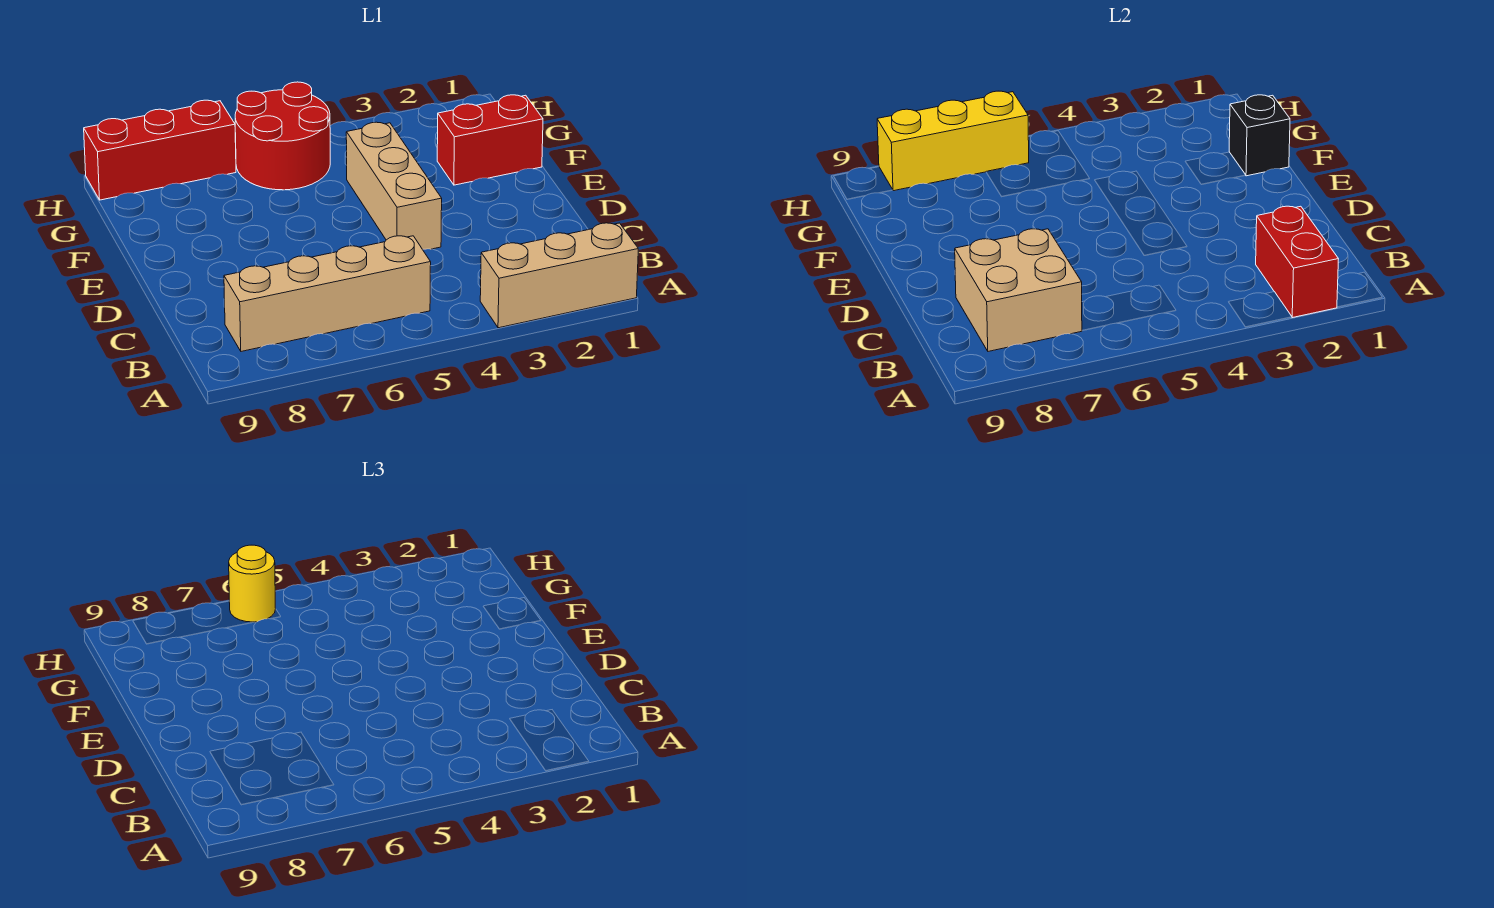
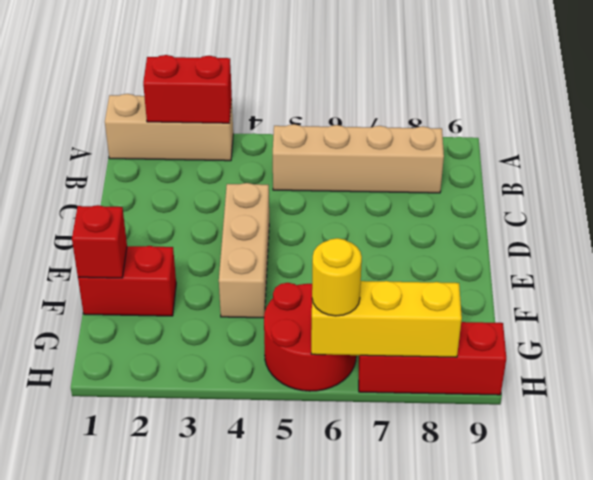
red brick A2:B2 level 2 -> red brick A2:A3 level 2
tan brick B7:C8 level 2 -> none
black brick F1 level 2 -> red brick F1 level 2

